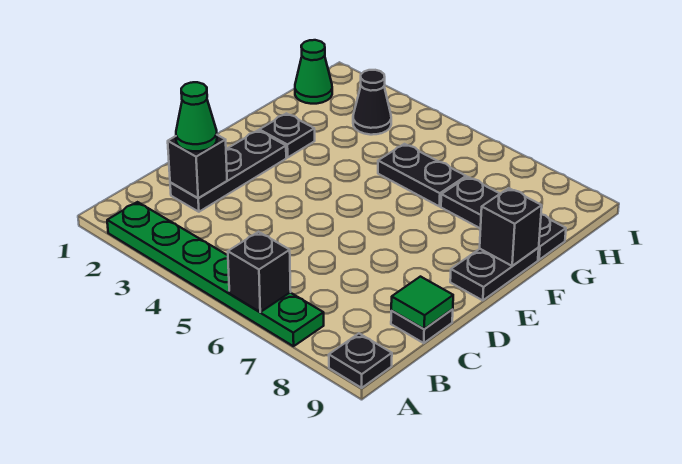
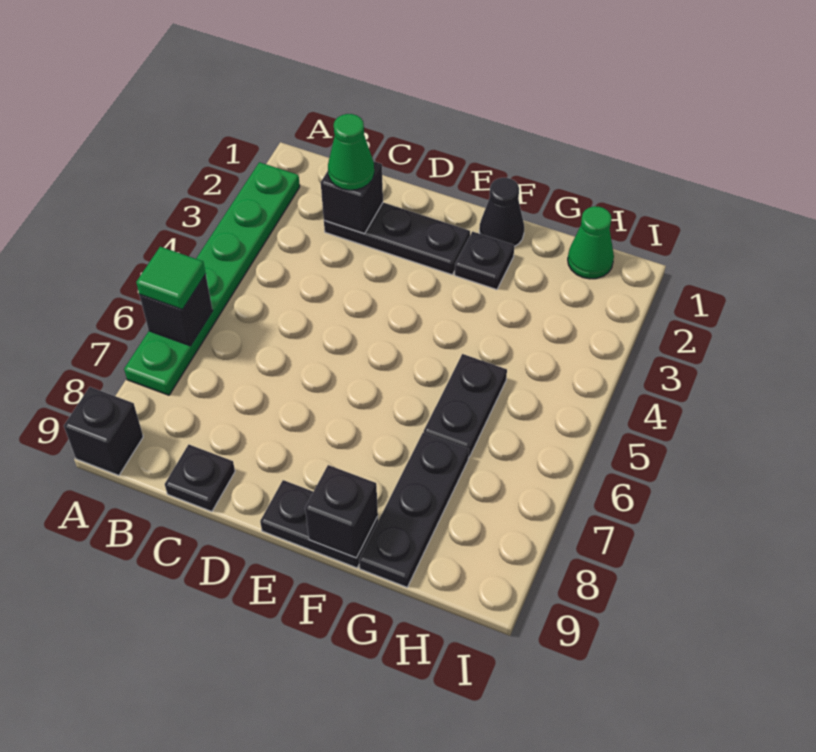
black plate A9 level 1 -> black brick A9 level 1
green tile C9 level 2 -> green tile A6 level 3
black cone H3 level 1 -> black cone F1 level 1

